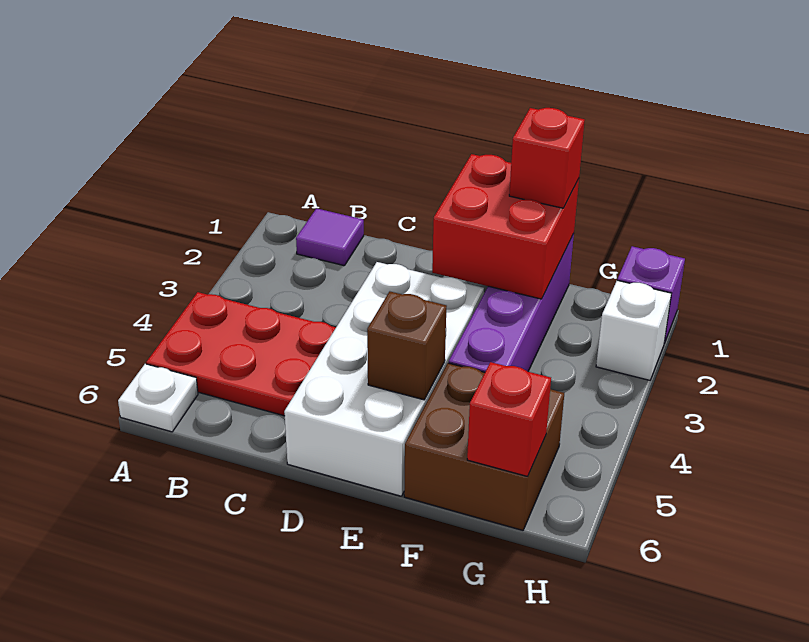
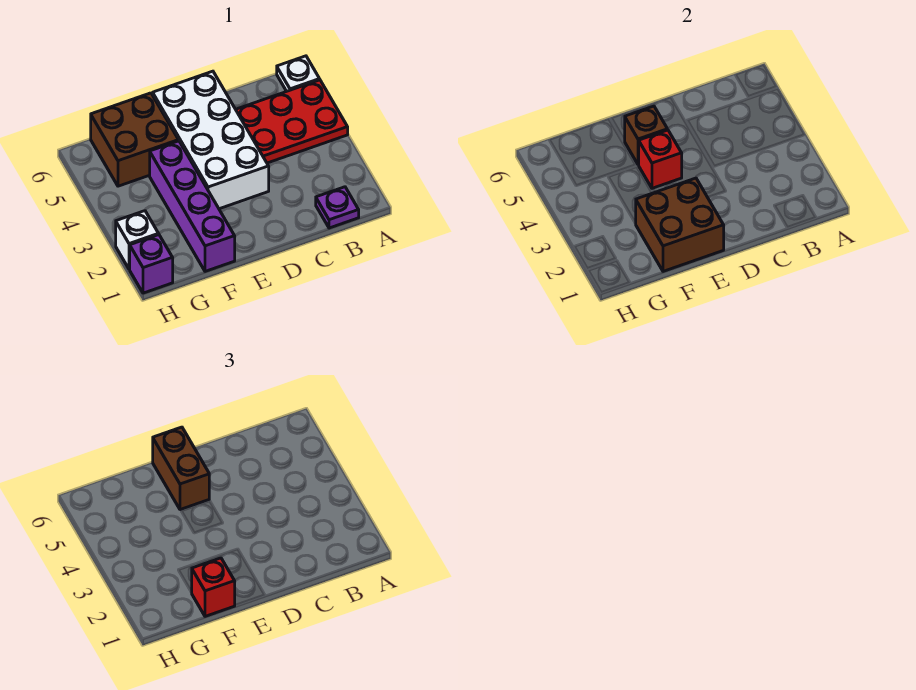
purple tile B1 level 1 -> purple plate B1 level 1
red brick E1:F2 level 2 -> brown brick E1:F2 level 2
none -> brown brick E5:E6 level 3
red brick G6 level 2 -> red brick E4 level 2

